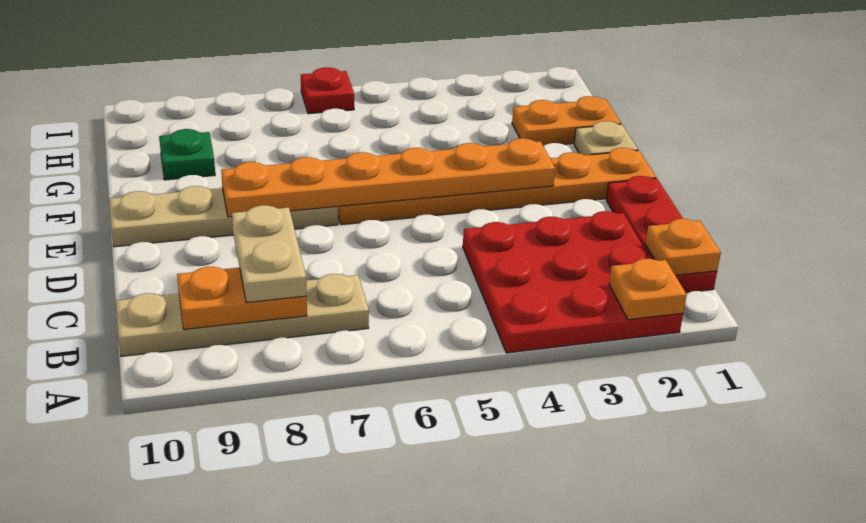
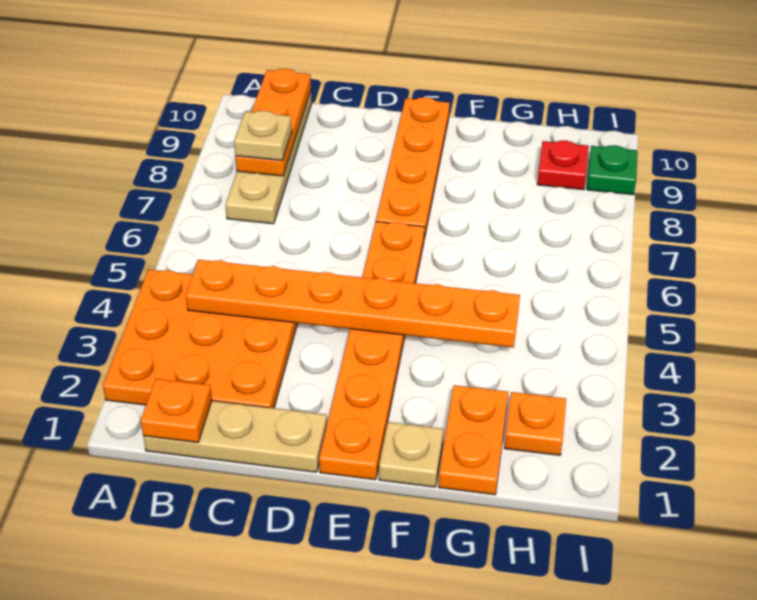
red plate A2:C4 level 1 -> orange plate A2:C4 level 1
orange plate A2 level 2 -> orange plate H2 level 1
red plate B1:D1 level 1 -> tan plate B1:D1 level 1
orange plate B8:B9 level 2 -> orange plate B8:B10 level 2
tan plate B8:C8 level 3 -> tan plate B8 level 3
orange plate E3:E8 level 2 -> orange plate B4:G4 level 2
tan plate E7:E10 level 1 -> orange plate E7:E10 level 1
green plate G9 level 1 -> green plate I9 level 1
red plate I6 level 1 -> red plate H9 level 1

